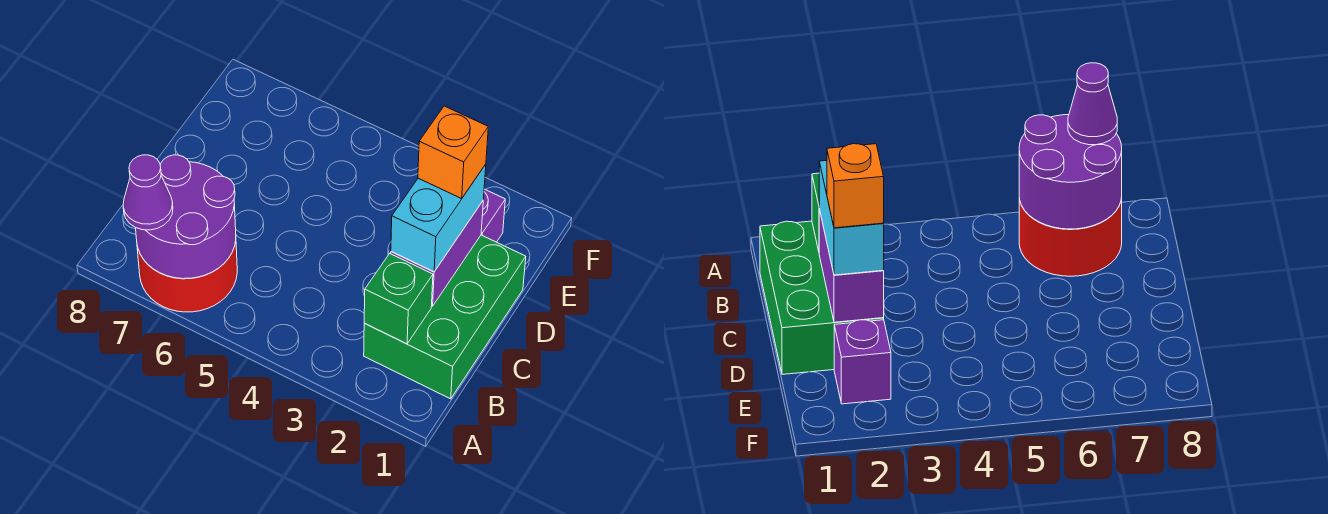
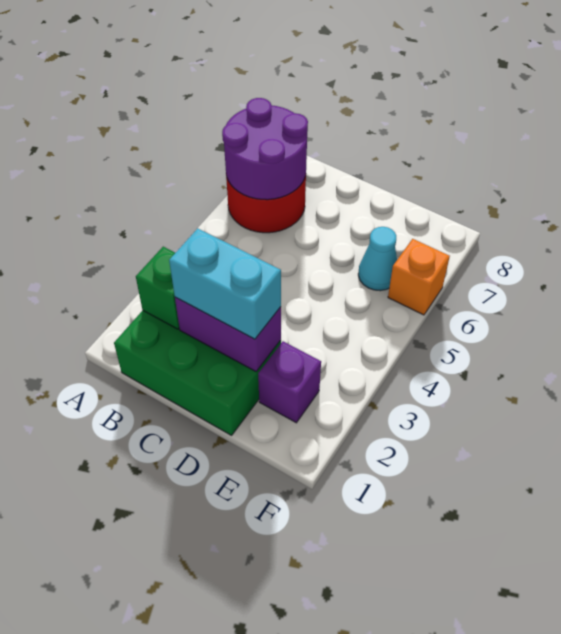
purple cone A7 level 3 -> none
orange brick D2 level 4 -> orange brick F6 level 1
none -> cyan cone E6 level 1

